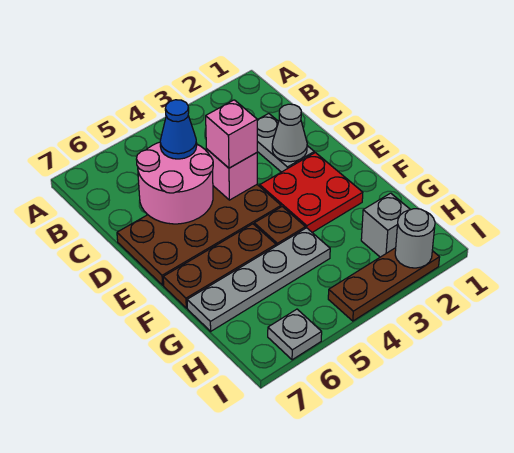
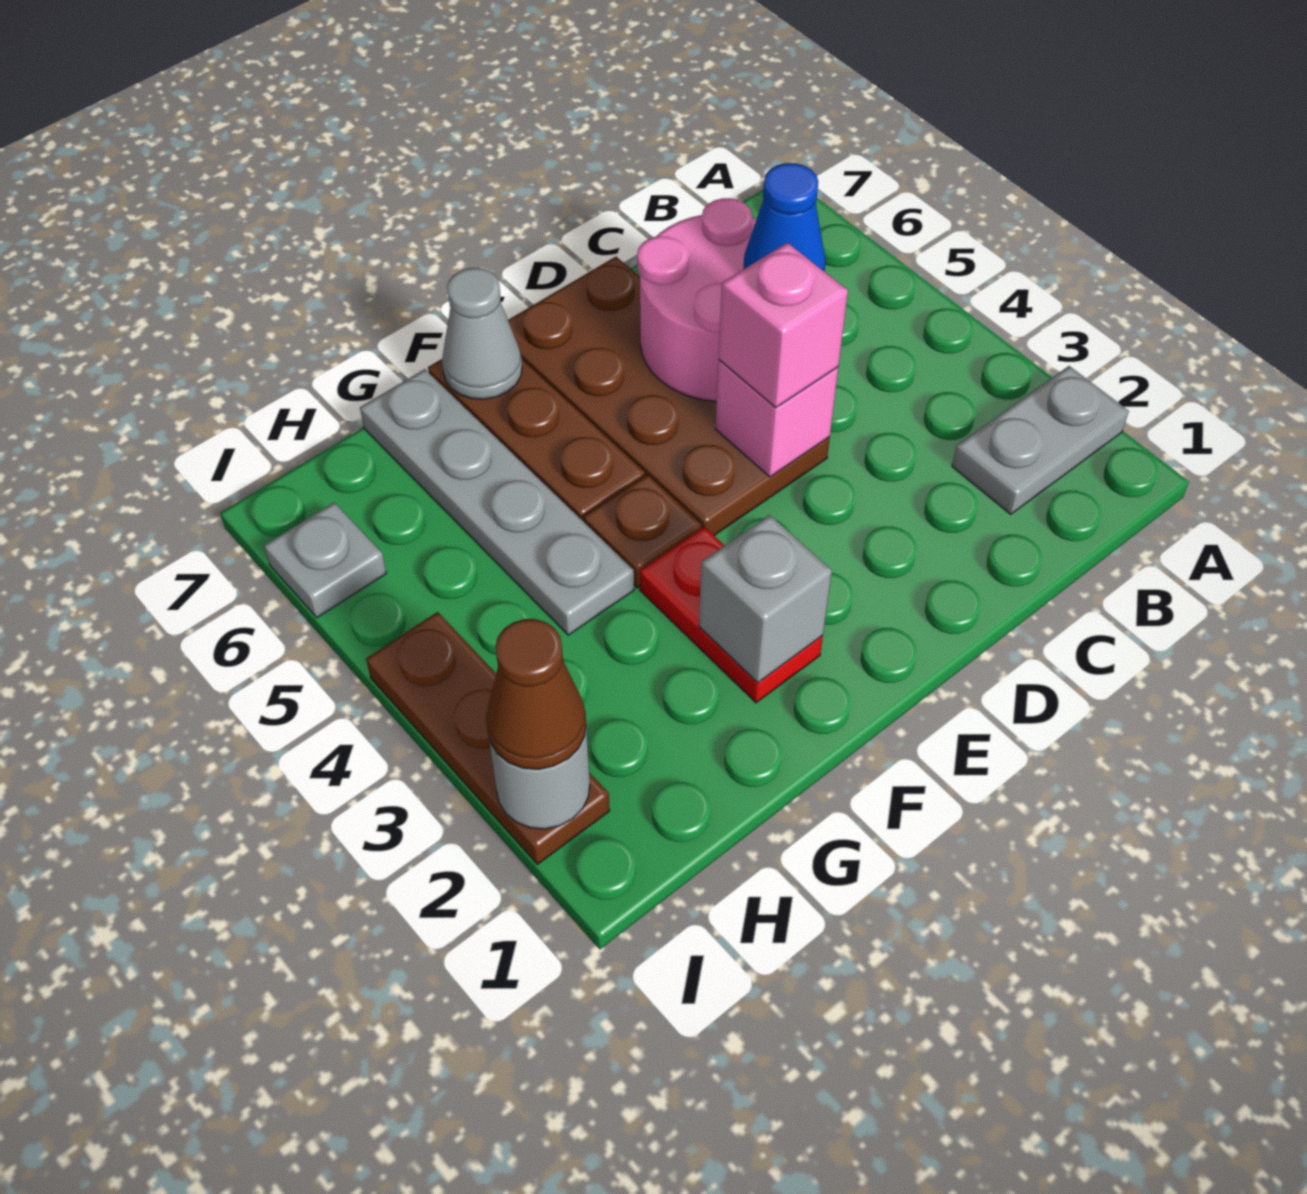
grey plate C2:D2 level 1 -> grey plate A2:B2 level 1
grey cone D2 level 2 -> grey cone F7 level 2
red plate E2:F3 level 1 -> red plate F2:F3 level 1
grey brick H2 level 1 -> grey brick F2 level 2
none -> brown cone I2 level 3

